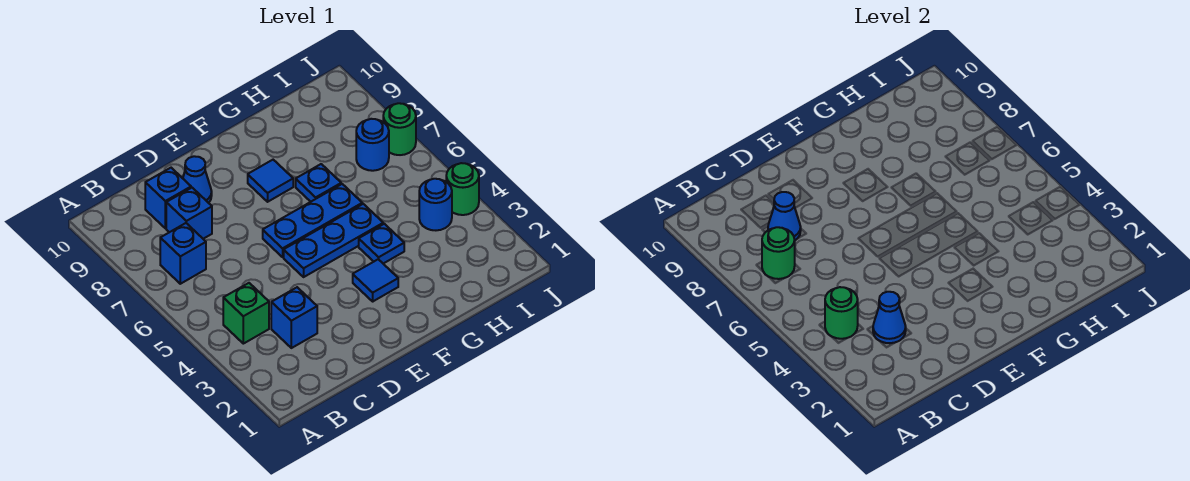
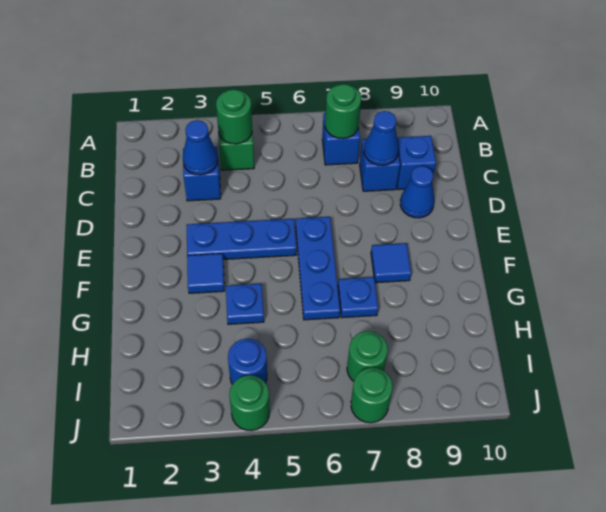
blue plate E5:G5 level 1 -> blue plate E3:E5 level 1
blue round brick I7 level 1 -> green round brick I7 level 1

